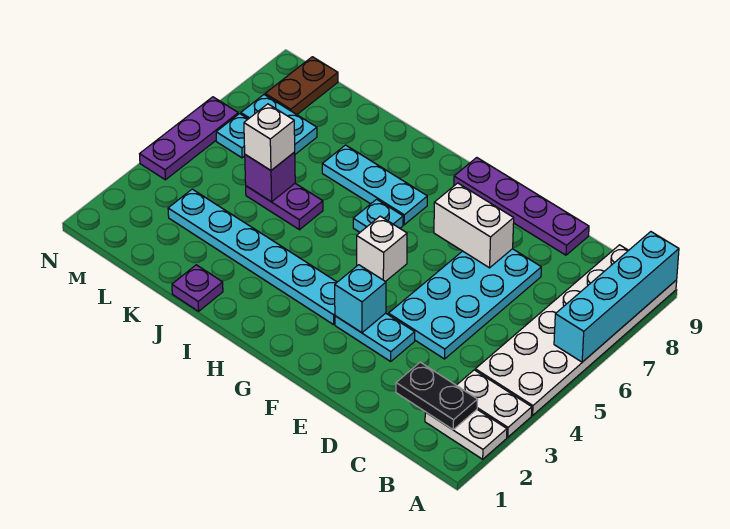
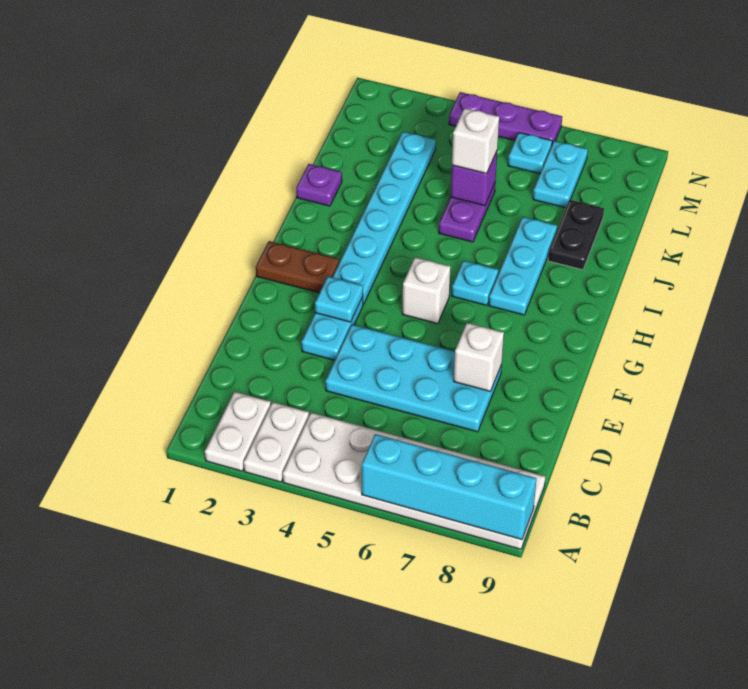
black plate B2:C2 level 2 -> black plate J8:K8 level 1
purple plate D9:G9 level 1 -> none
white brick E7:F7 level 2 -> white brick E7 level 2
cyan brick F3 level 2 -> cyan plate F3 level 2
brown plate M8:M9 level 1 -> brown plate G1:G2 level 1

